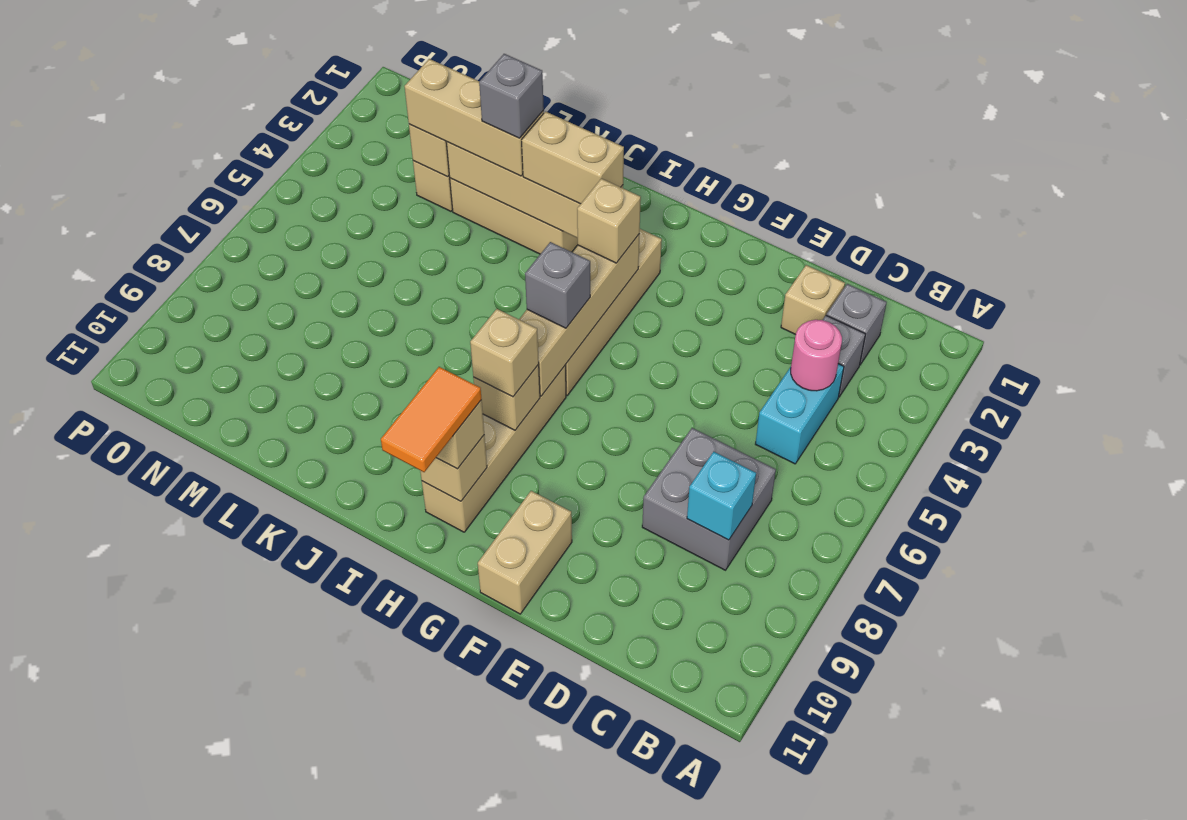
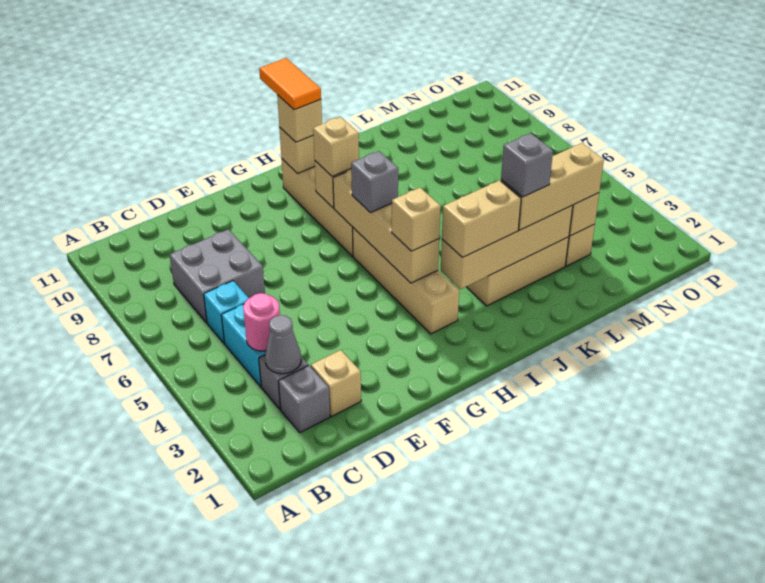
none -> grey cone C3 level 2
cyan brick C8 level 2 -> cyan brick C6 level 1
tan brick F10:F11 level 1 -> none

